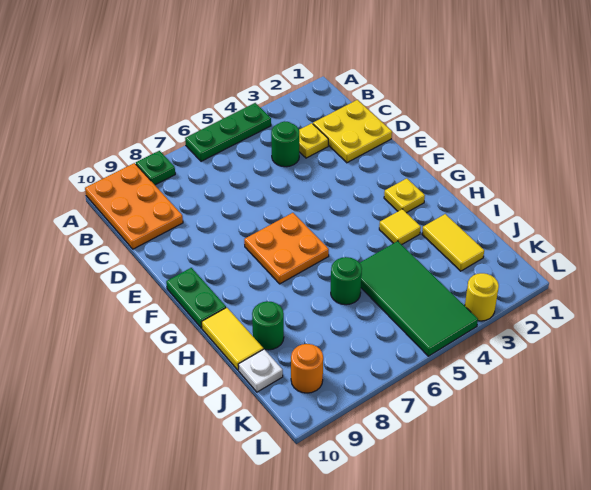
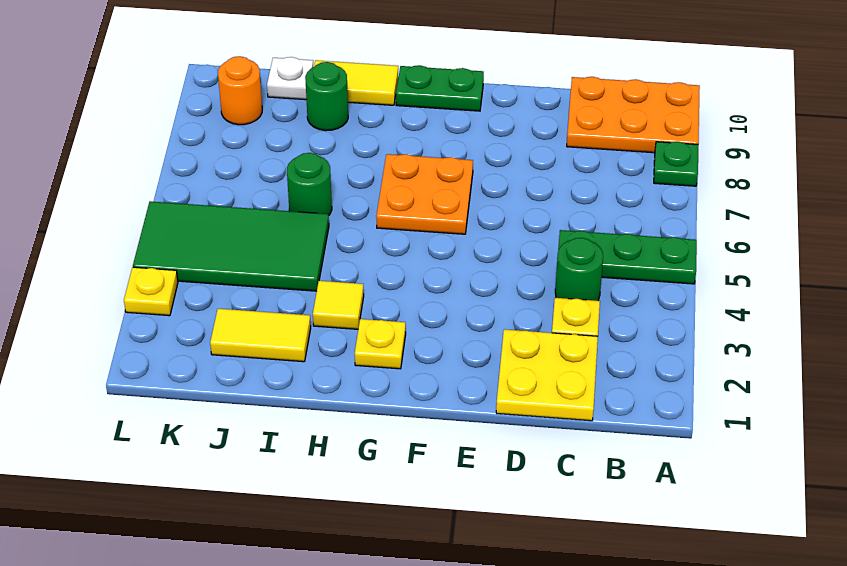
green plate A4:A6 level 1 -> green plate A5:C5 level 1
yellow round brick L3 level 1 -> yellow plate L3 level 1

